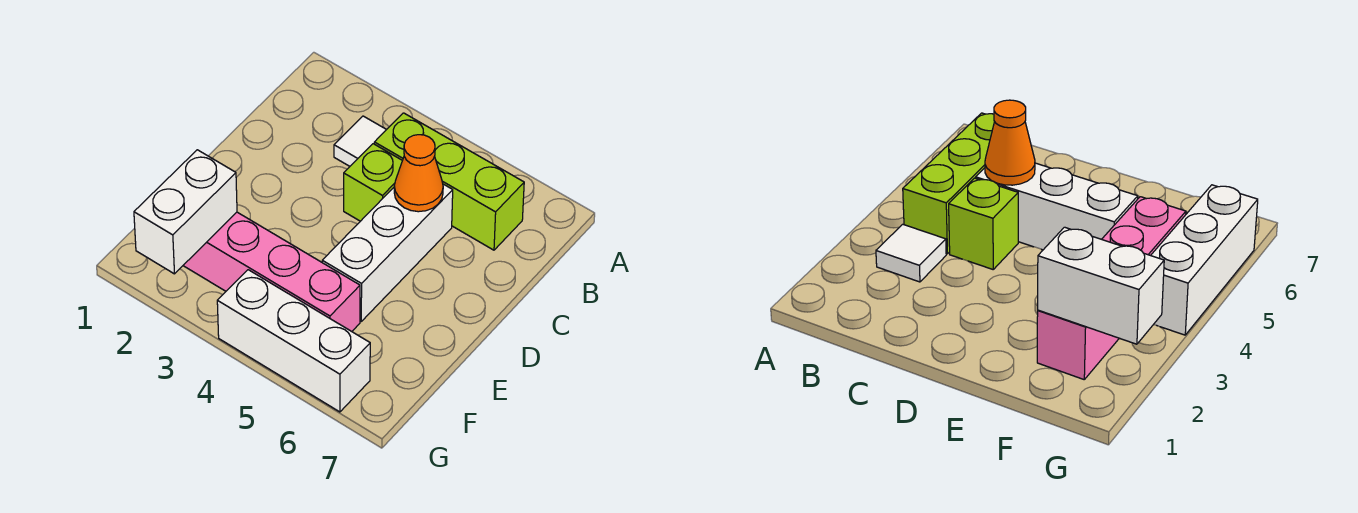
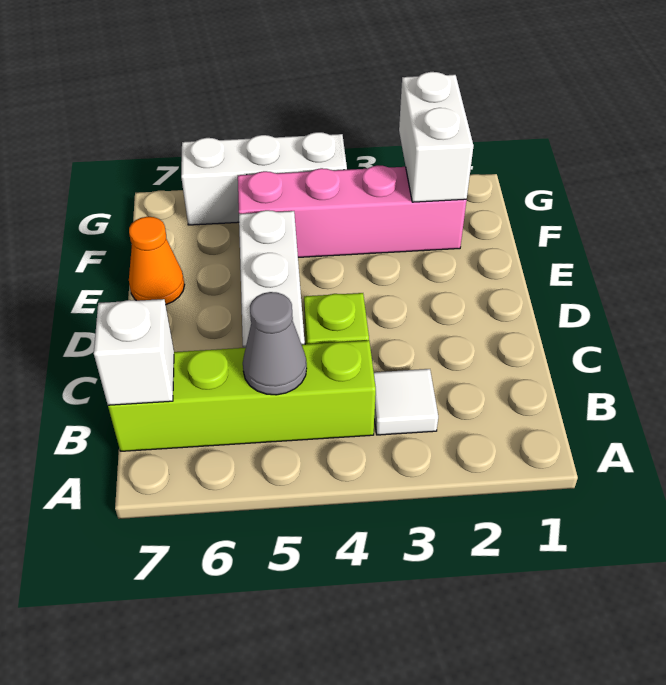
lime brick B4:B6 level 1 -> lime brick B4:B7 level 1
none -> grey cone B5 level 2
none -> white brick B7 level 2
orange cone C5 level 2 -> orange cone E7 level 1

